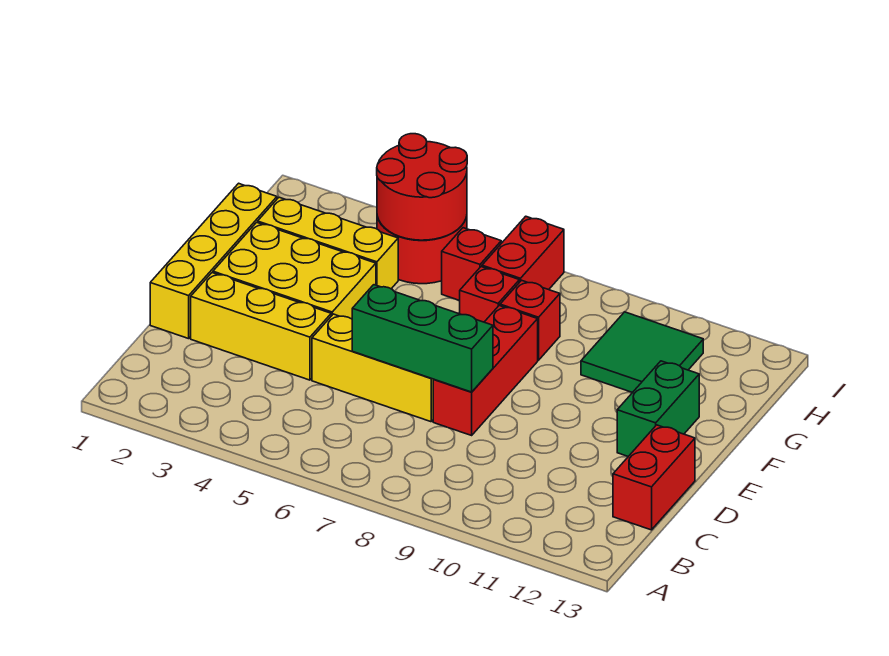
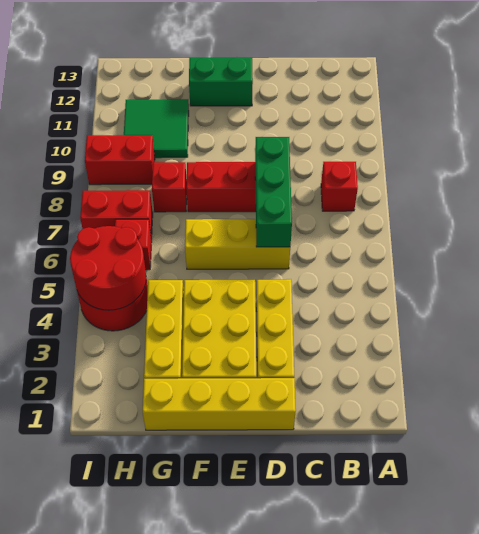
red brick C13:D13 level 1 -> red brick H9:I9 level 1
yellow brick D5:D7 level 1 -> yellow brick D6:F6 level 1
red brick G7 level 1 -> red brick B8 level 1

